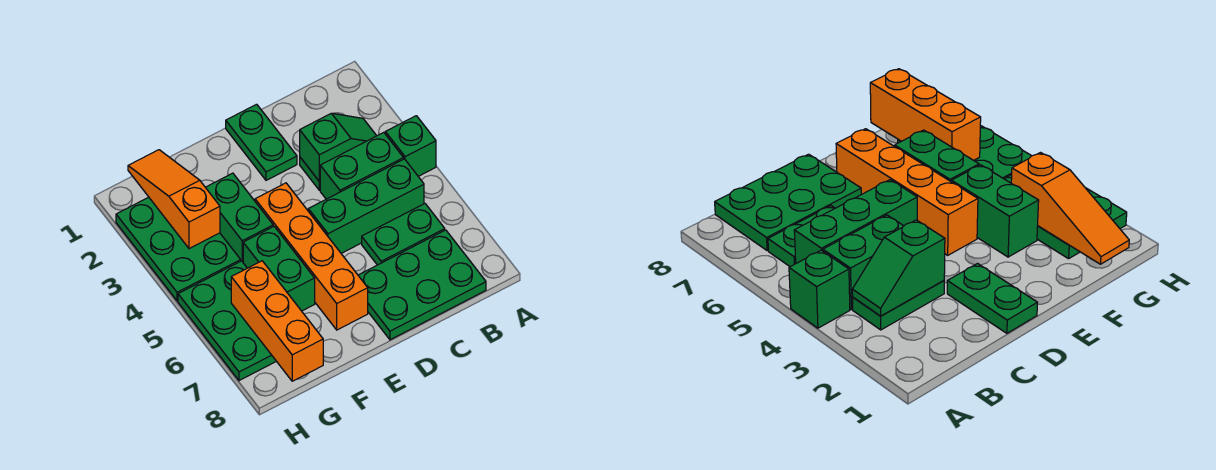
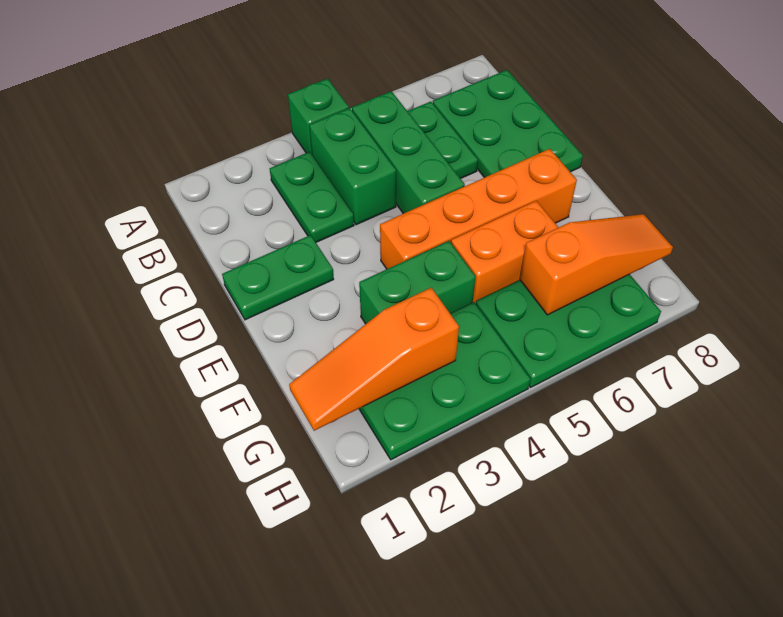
green slope B3:C3 level 2 top C -> none
green brick F5:F6 level 1 -> orange brick F5:F6 level 1
orange brick G6:G8 level 2 -> orange slope G6:G8 level 2 top 6

